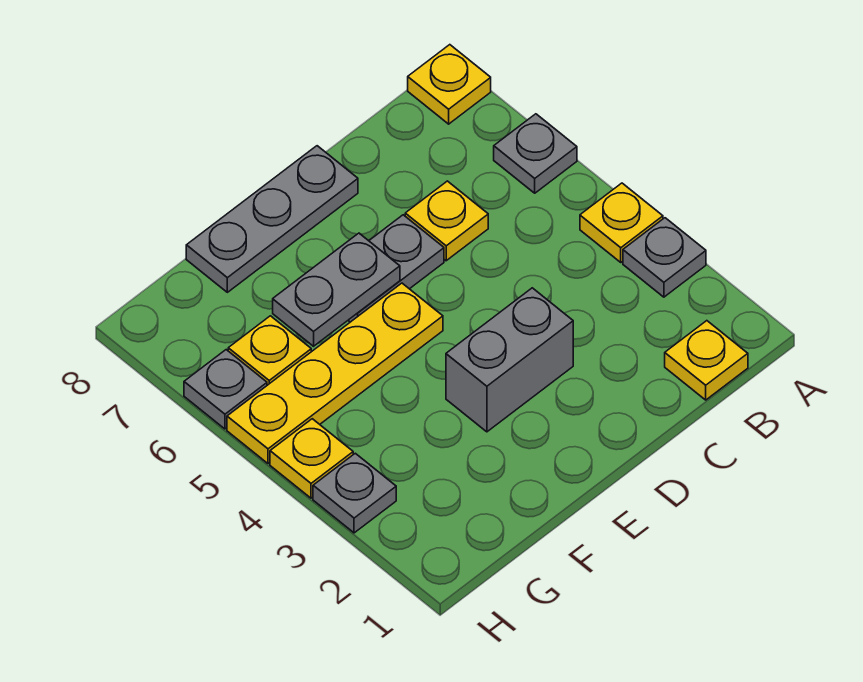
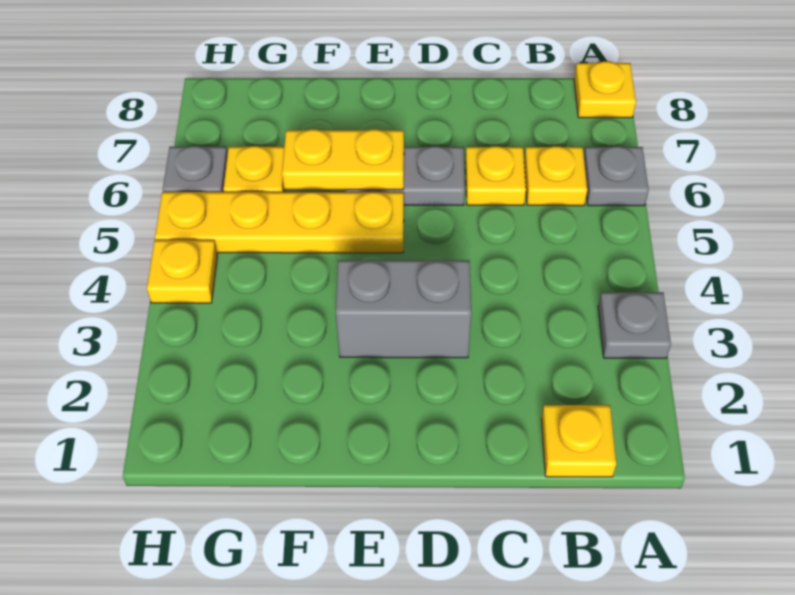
yellow plate A4 level 1 -> yellow plate B6 level 1
grey plate D8:F8 level 1 -> none
grey plate E6:F6 level 2 -> yellow plate E6:F6 level 2
grey plate H3 level 1 -> none

